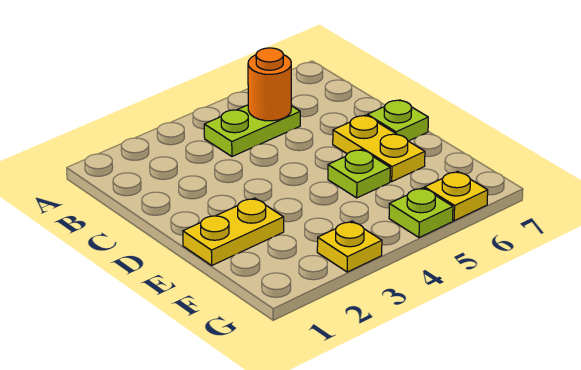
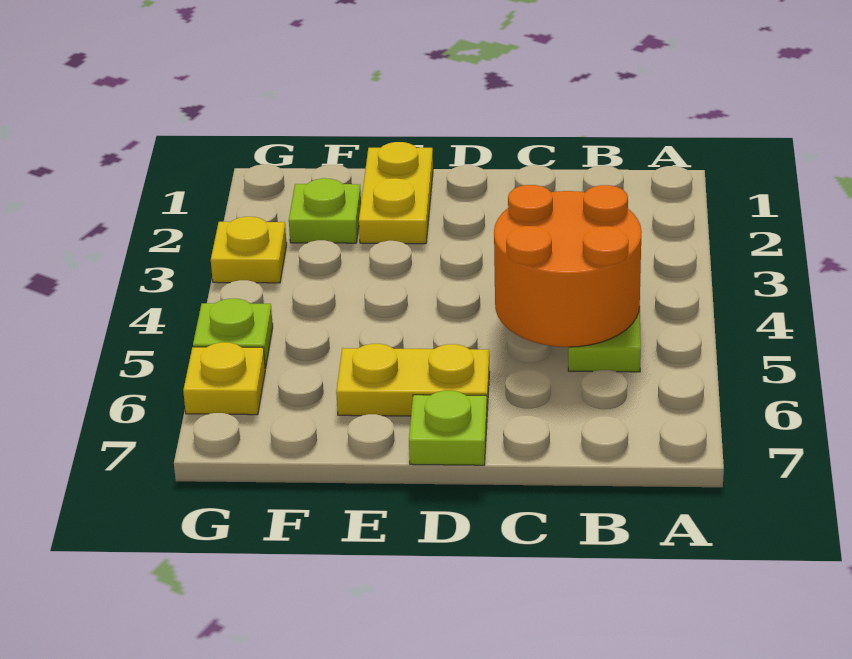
orange round brick B5 level 2 -> orange round brick B4:C5 level 2
lime plate E5 level 1 -> lime plate F2 level 1

